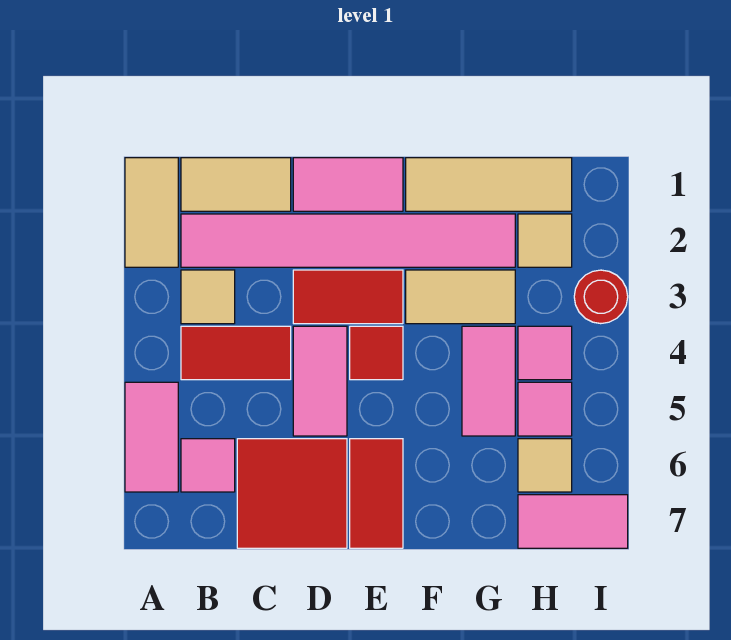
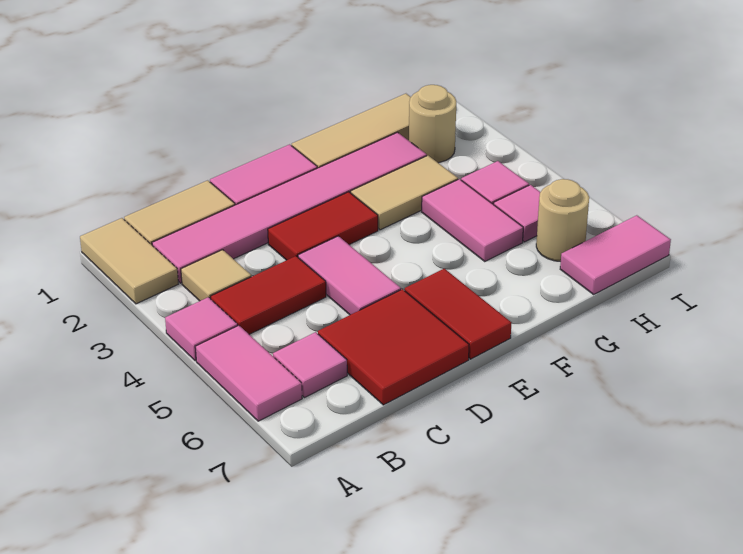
none -> pink tile A4 level 1
red tile E4 level 1 -> none
tan tile H2 level 1 -> tan round brick H2 level 1
tan tile H6 level 1 -> tan round brick H6 level 1
red round brick I3 level 1 -> none

